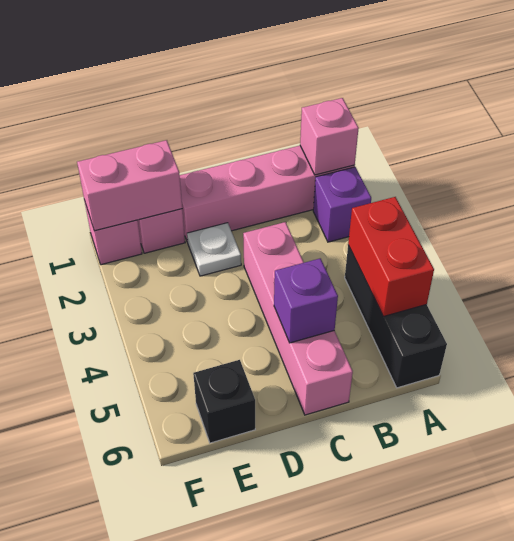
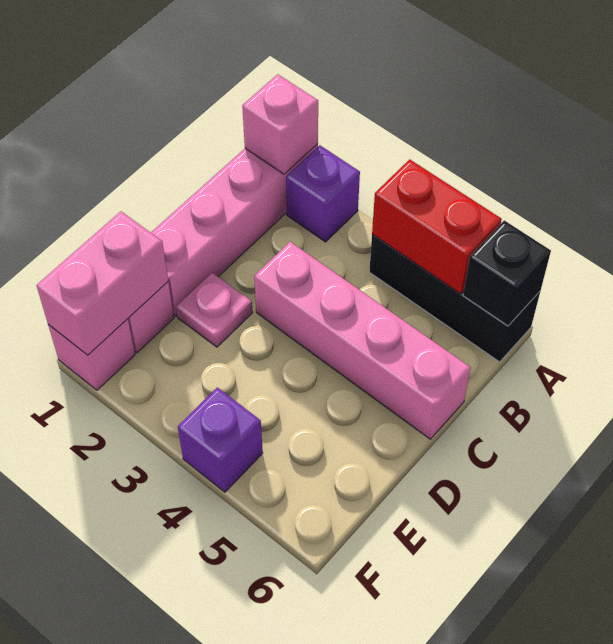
purple brick C5 level 2 -> purple brick F4 level 1
white plate D2 level 1 -> pink plate D2 level 1
black brick E6 level 1 -> black brick A6 level 2

